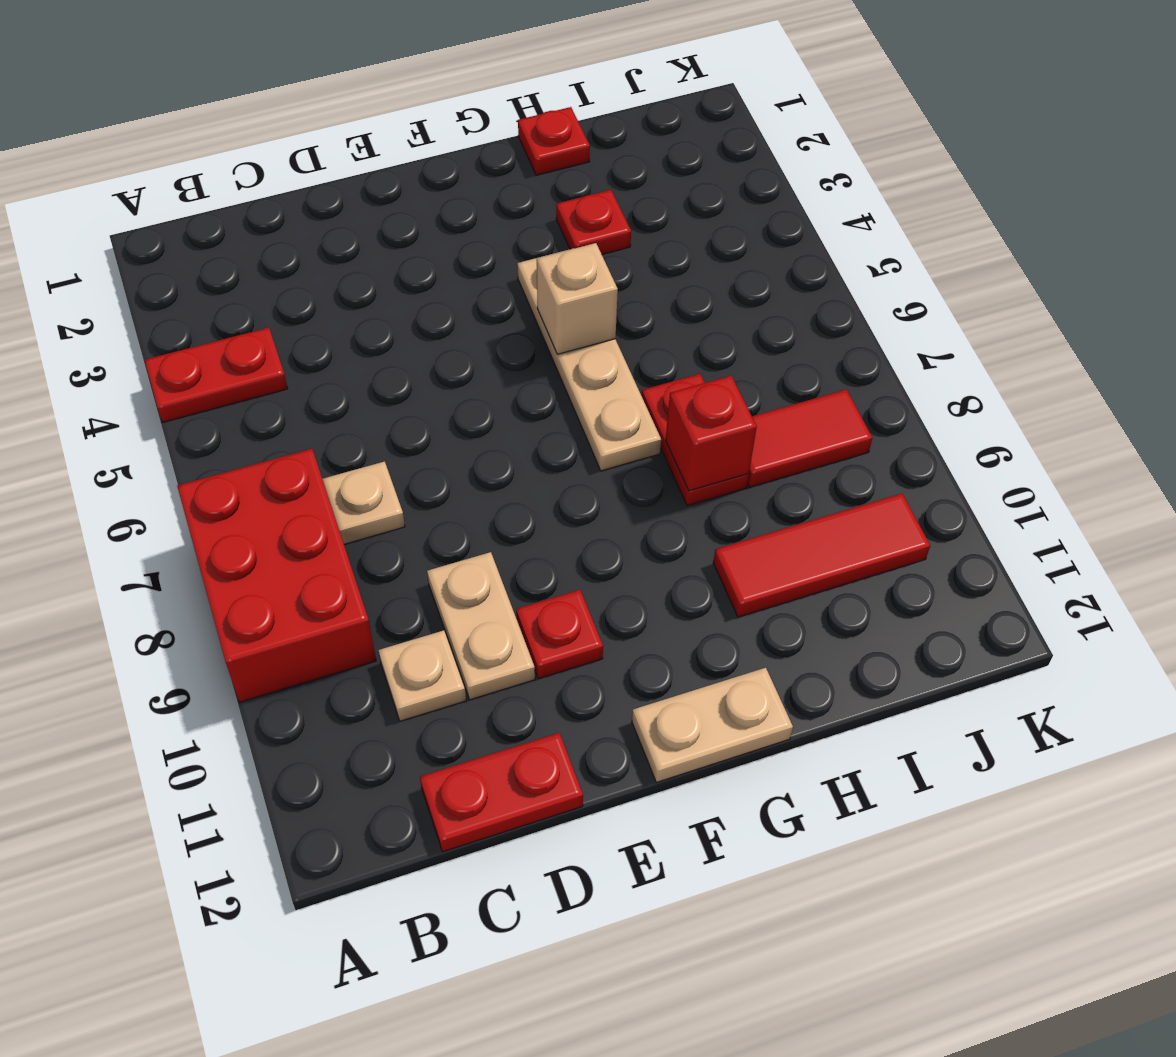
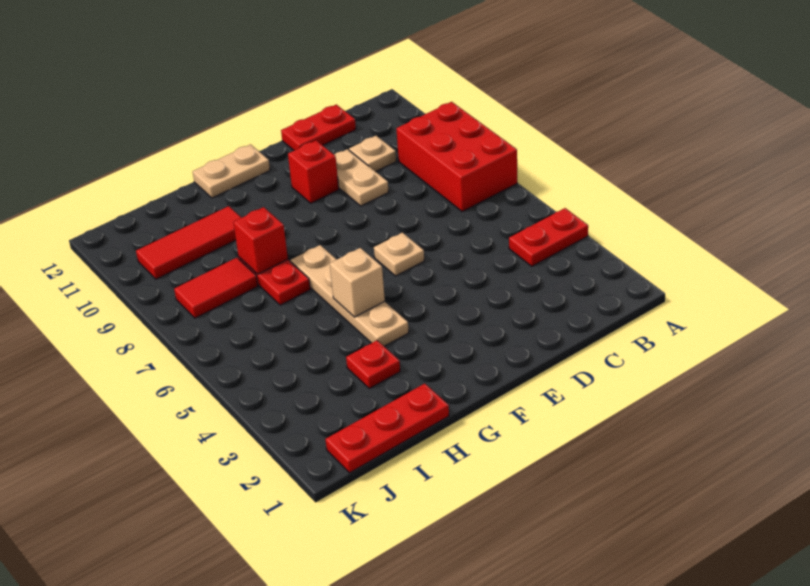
tan plate C7 level 1 -> tan plate E6 level 1
red plate E10 level 1 -> red brick E10 level 1
red plate H1 level 1 -> red plate H1:J1 level 1

